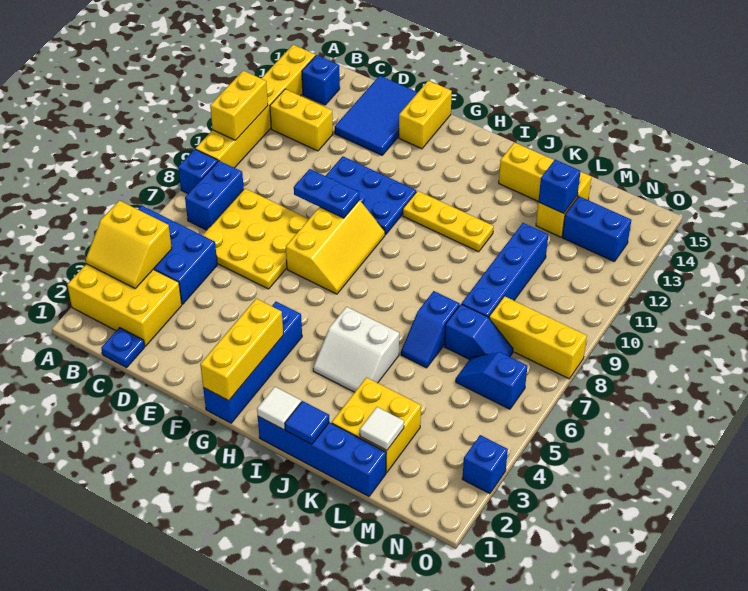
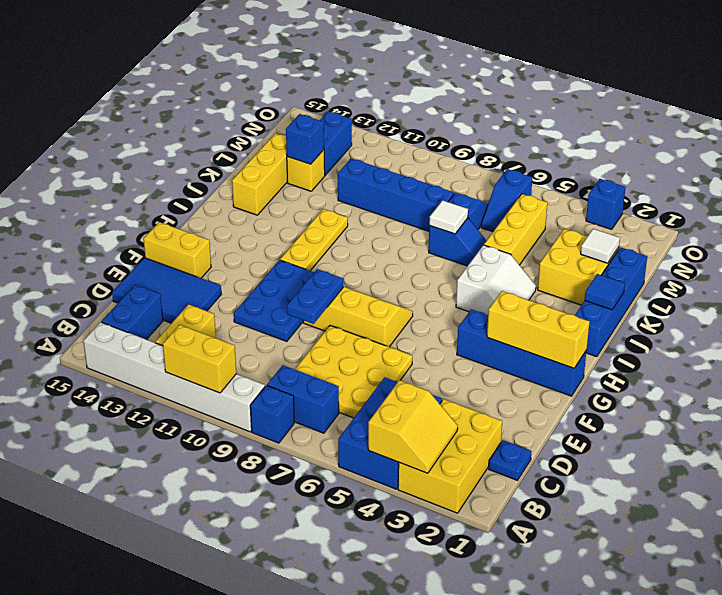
yellow brick A9:A14 level 1 -> white brick A9:A14 level 1
blue brick B14 level 1 -> blue brick B14:C14 level 1
white tile I1 level 2 -> white tile K7 level 2
yellow brick M8:O8 level 1 -> yellow brick K5:M5 level 1

